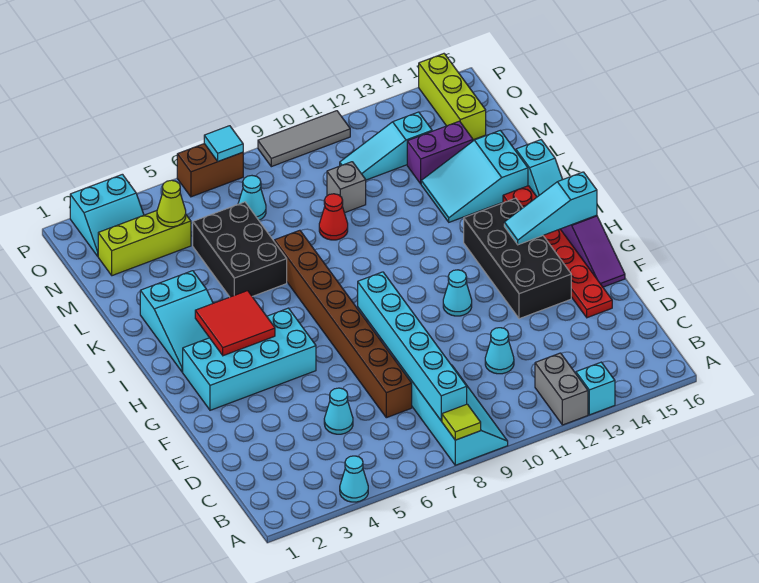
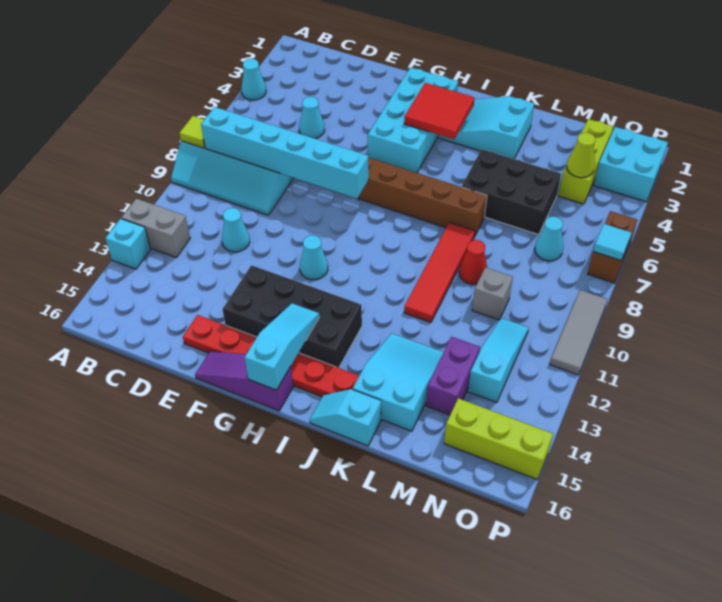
none -> red tile K8:K11 level 1
cyan slope O2:P3 level 1 top P -> cyan brick O2:P3 level 1

